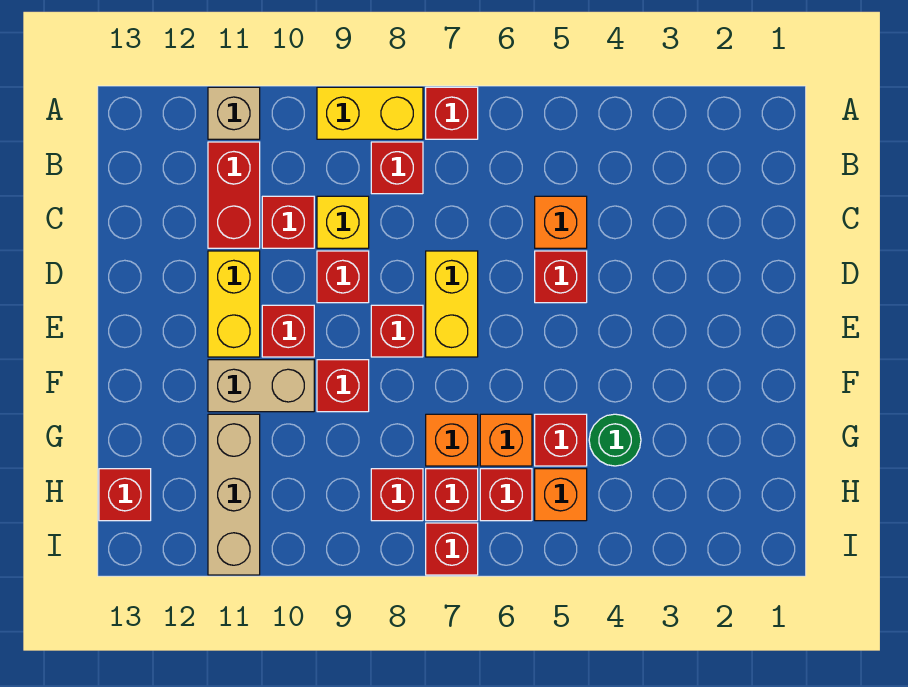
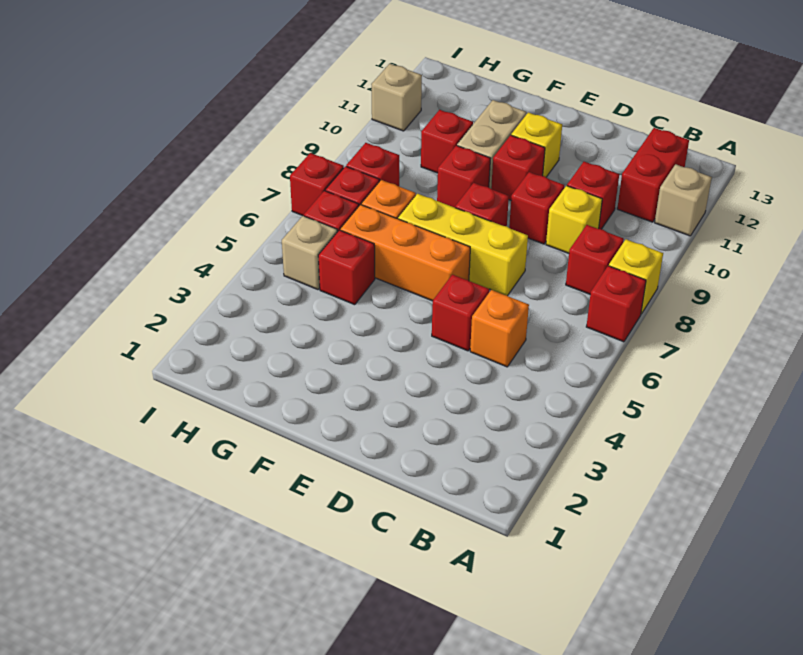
yellow brick A8:A9 level 1 -> yellow brick A8 level 1
red brick B11:C11 level 1 -> red brick B11:B12 level 1
yellow brick D7:E7 level 1 -> yellow brick D7:F7 level 1
yellow brick D11:E11 level 1 -> yellow brick E11 level 1
green round brick G4 level 1 -> none
orange brick G6 level 1 -> orange brick E6:G6 level 1
tan brick G11:I11 level 1 -> tan brick I11 level 1
orange brick H5 level 1 -> tan brick H5 level 1
red brick H13 level 1 -> red brick G10 level 1

